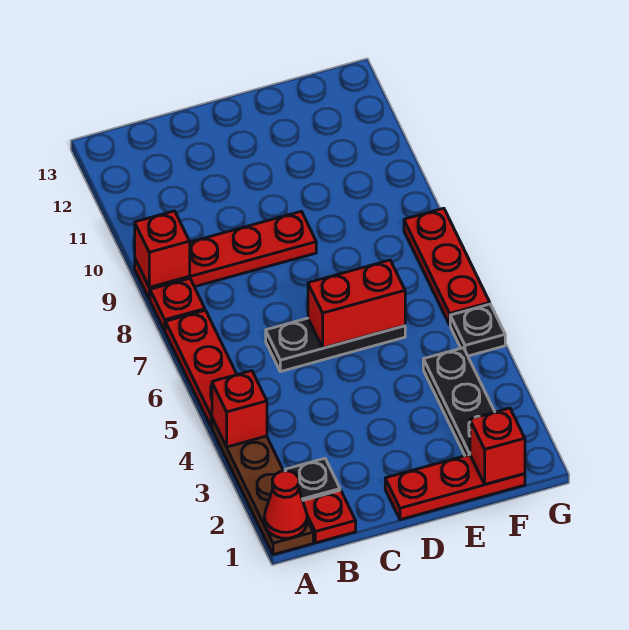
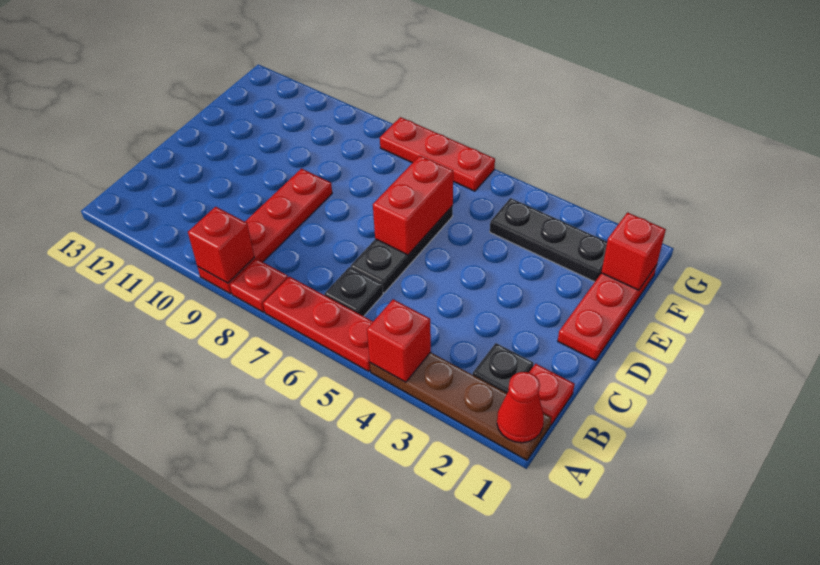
black plate G5 level 1 -> black plate B6 level 1

